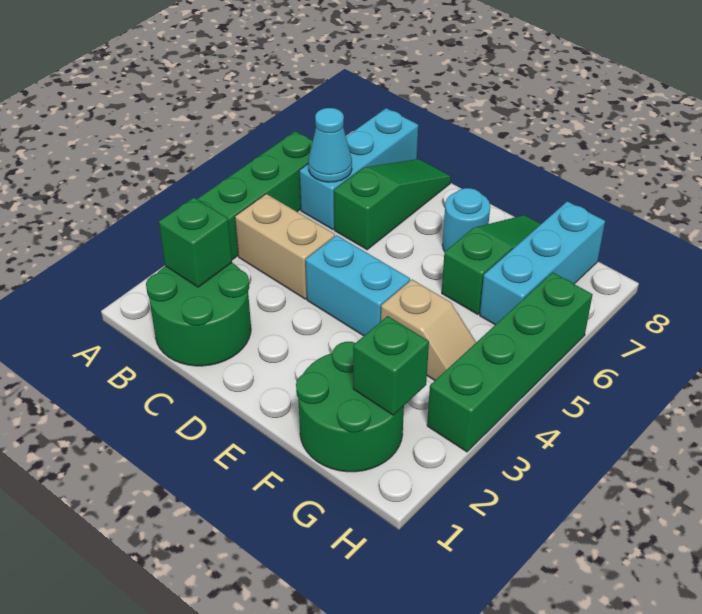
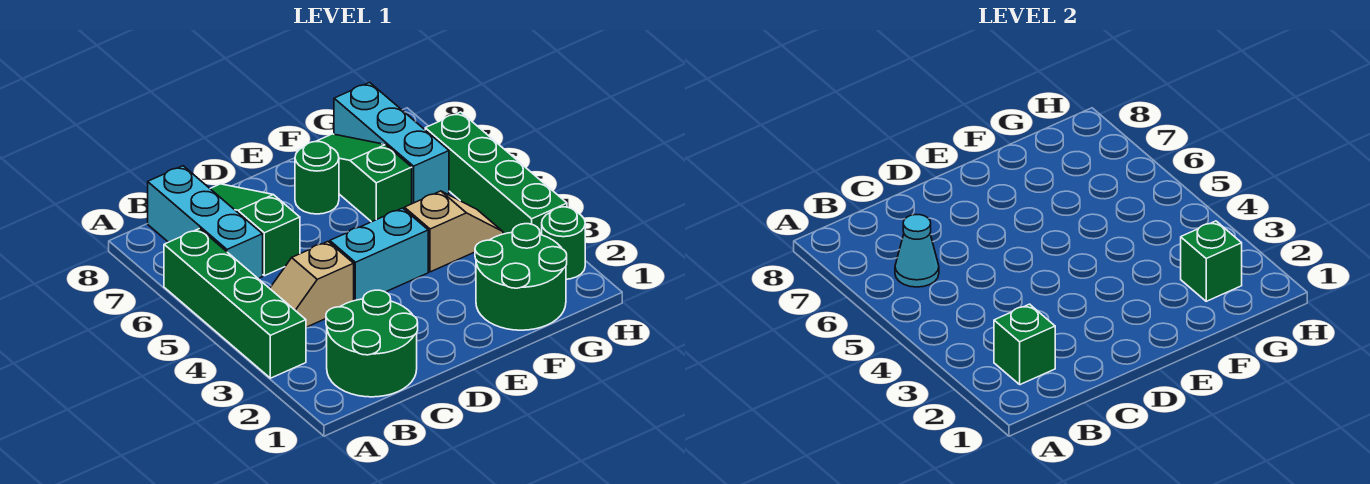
tan brick B4:C4 level 1 -> tan slope B4:C4 level 1 top C
cyan round brick E7 level 1 -> green round brick E7 level 1
none -> green round brick H2 level 1

